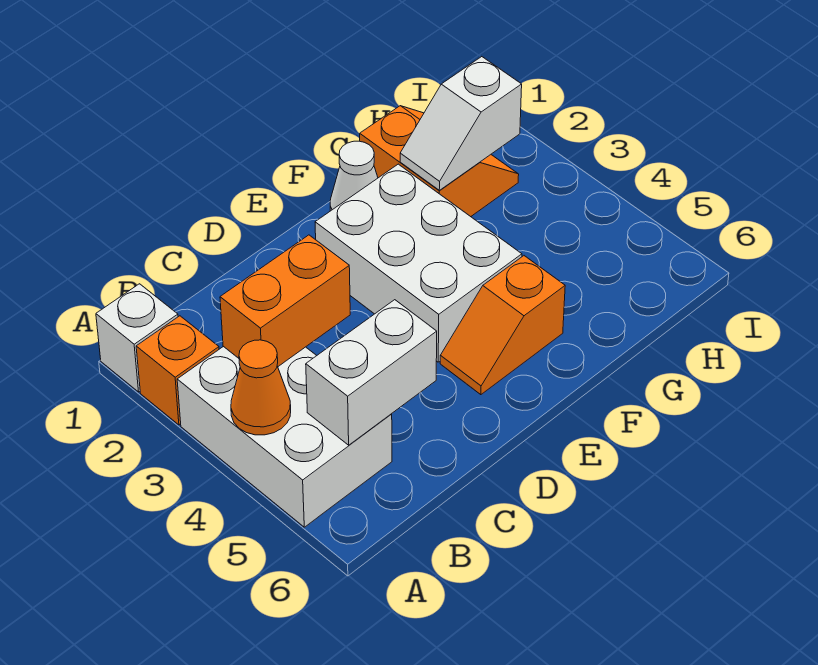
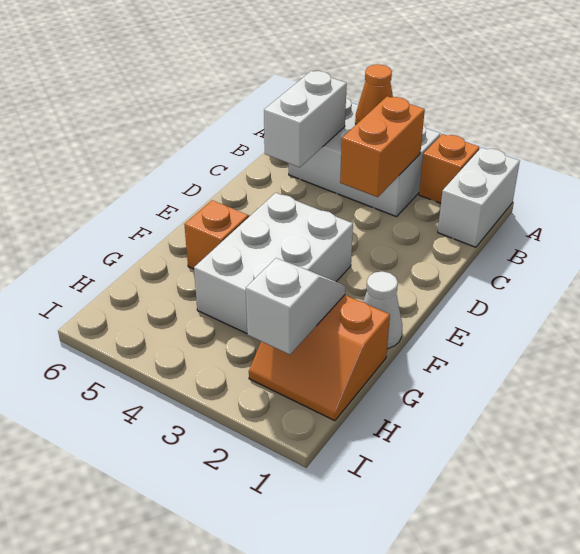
white brick A1 level 1 -> white brick A1:B1 level 1
white brick E2:F4 level 1 -> white brick E3:G4 level 1

